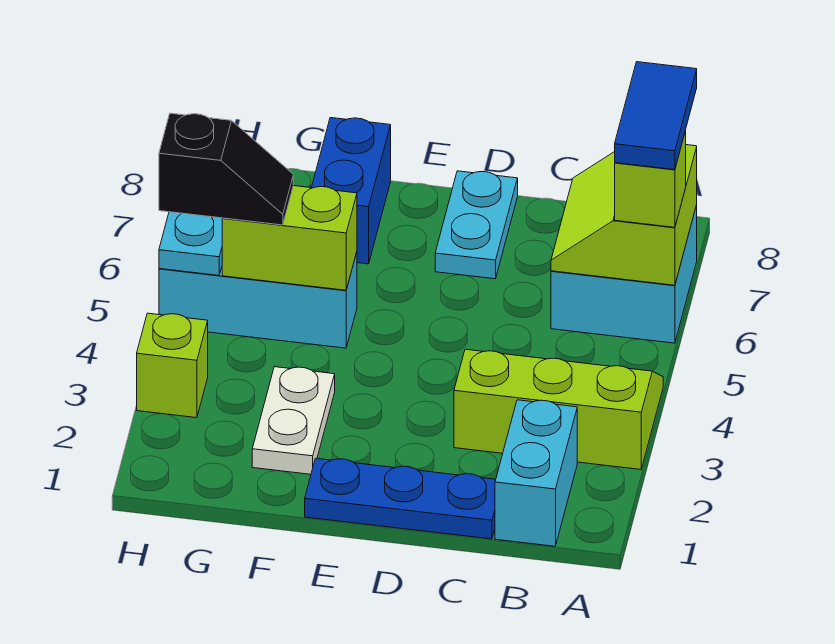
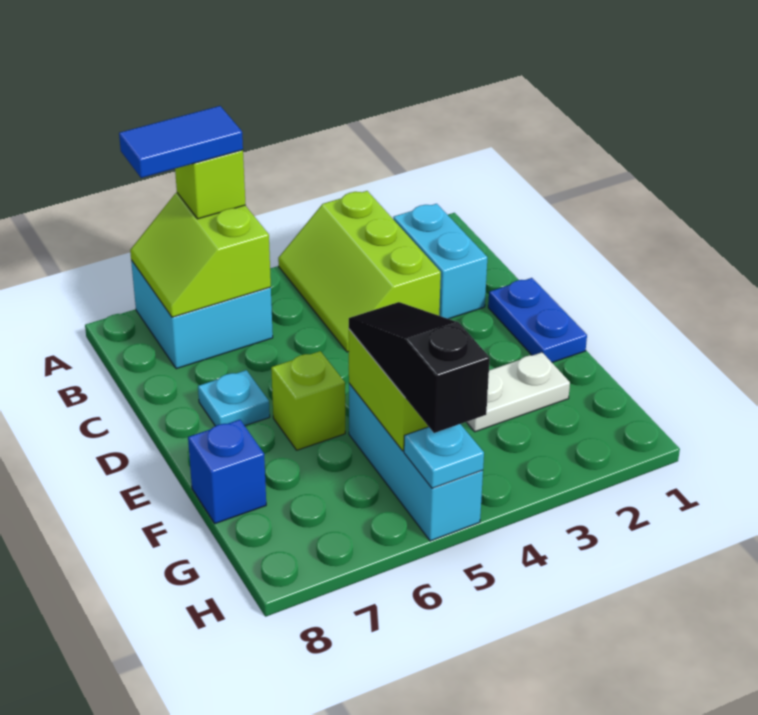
lime slope A6:B7 level 2 top A -> lime slope A6:B7 level 2 top 6
cyan brick B1:B2 level 1 -> cyan brick B2:C2 level 1
blue plate C1:E1 level 1 -> blue plate D1:E1 level 1
cyan plate D7:D8 level 1 -> cyan plate D7 level 1
blue brick F7:F8 level 1 -> blue brick F8 level 1
black slope G5:H5 level 3 top H -> black slope F5:H5 level 3 top H
lime brick H3 level 1 -> lime brick E6 level 1

